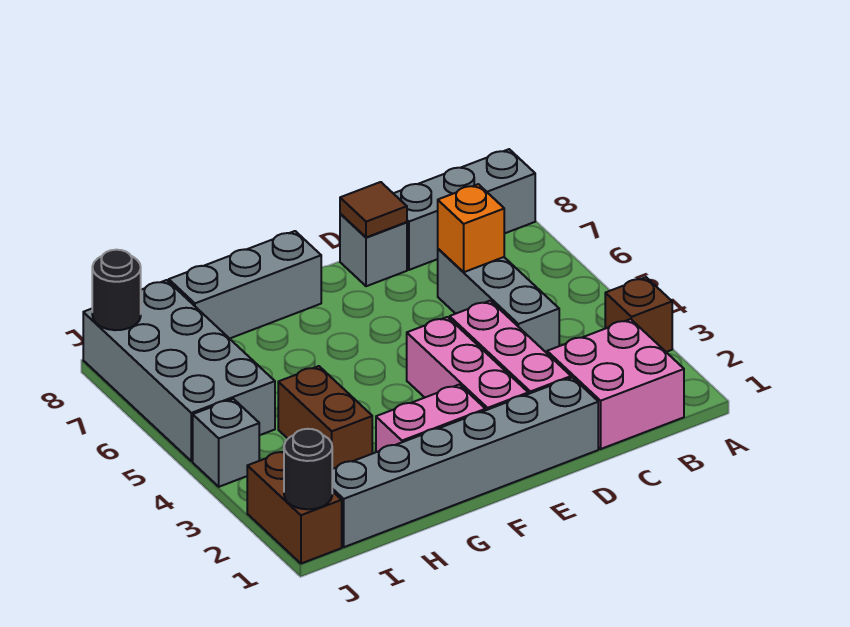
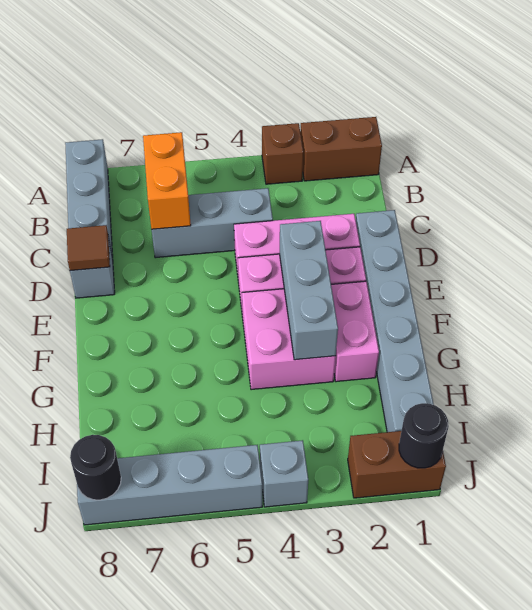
pink brick B1:C2 level 1 -> pink brick F3:G4 level 1
orange brick C6 level 2 -> orange brick B6:C6 level 2
grey brick F8:H8 level 1 -> grey brick E3:G3 level 2
brown brick H3:H4 level 1 -> brown brick A1:A2 level 1
grey brick I5:J8 level 1 -> grey brick J5:J8 level 1

